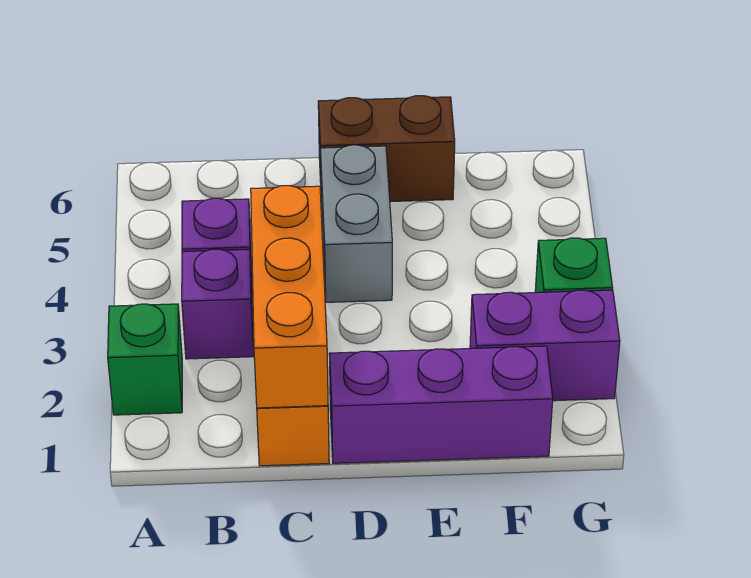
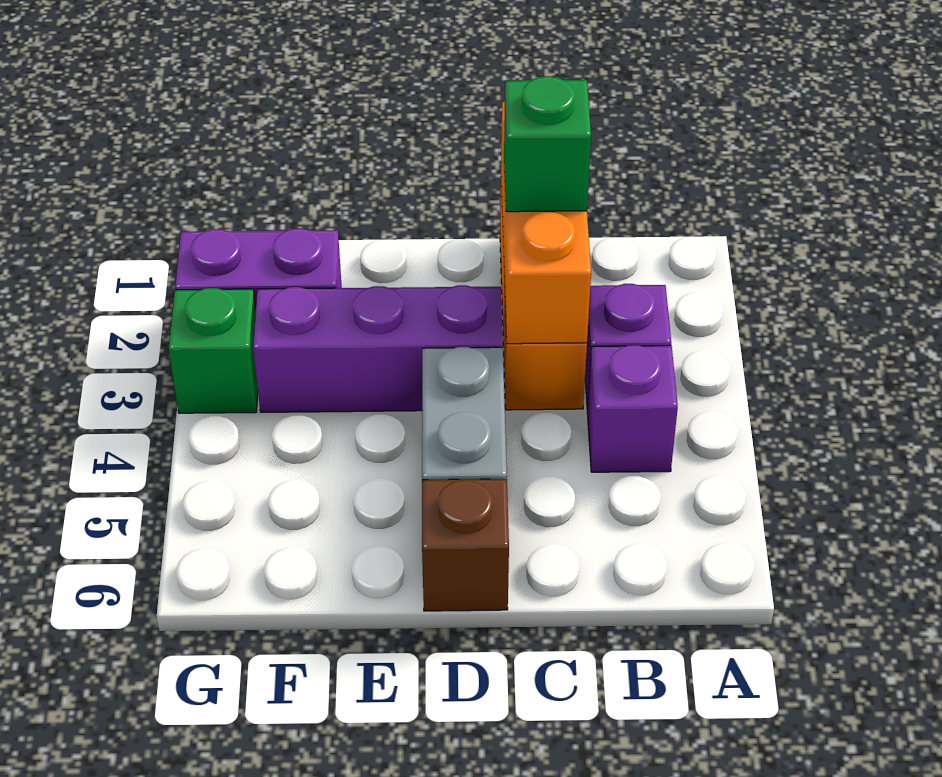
green brick A2 level 1 -> green brick C2 level 3
purple brick D1:F1 level 1 -> purple brick D3:F3 level 1
brown brick D6:E6 level 1 -> brown brick D6 level 1

